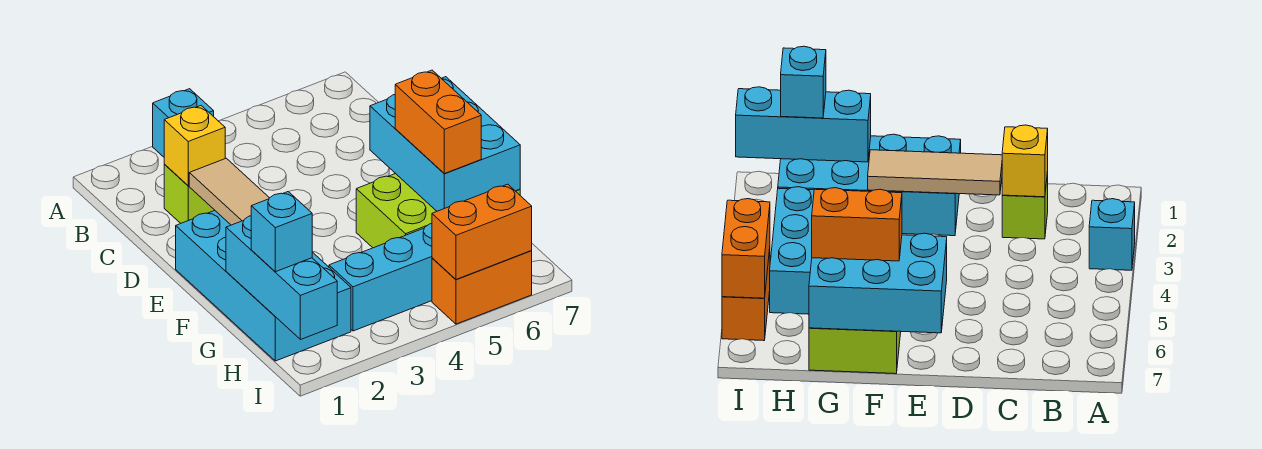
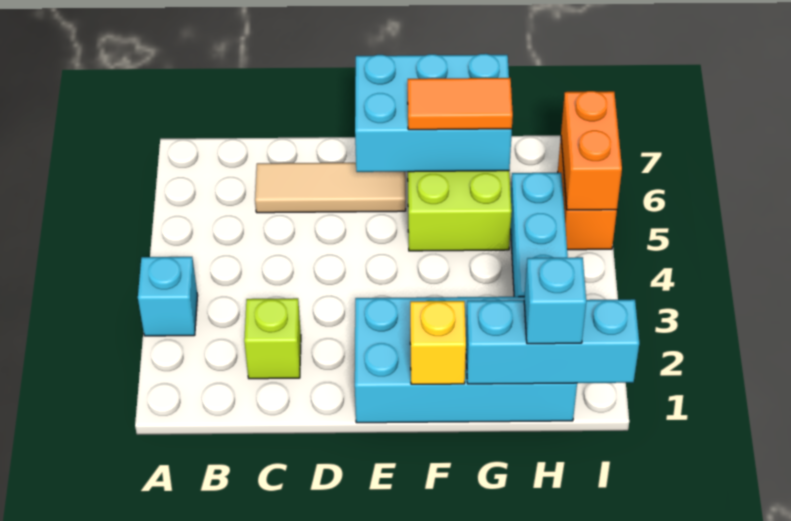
yellow brick C2 level 2 -> yellow brick F1 level 2
tan tile D2:F2 level 2 -> tan tile C6:E6 level 1
orange brick F6:G6 level 3 -> orange tile F6:G6 level 3

